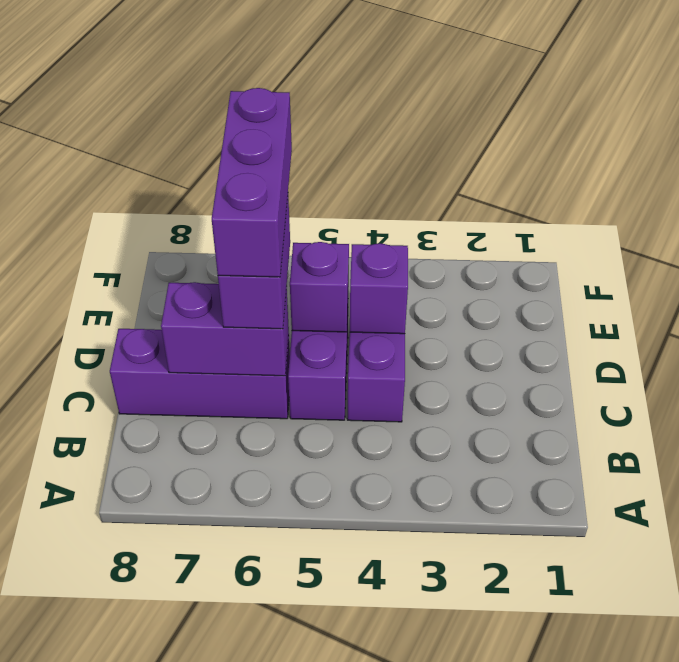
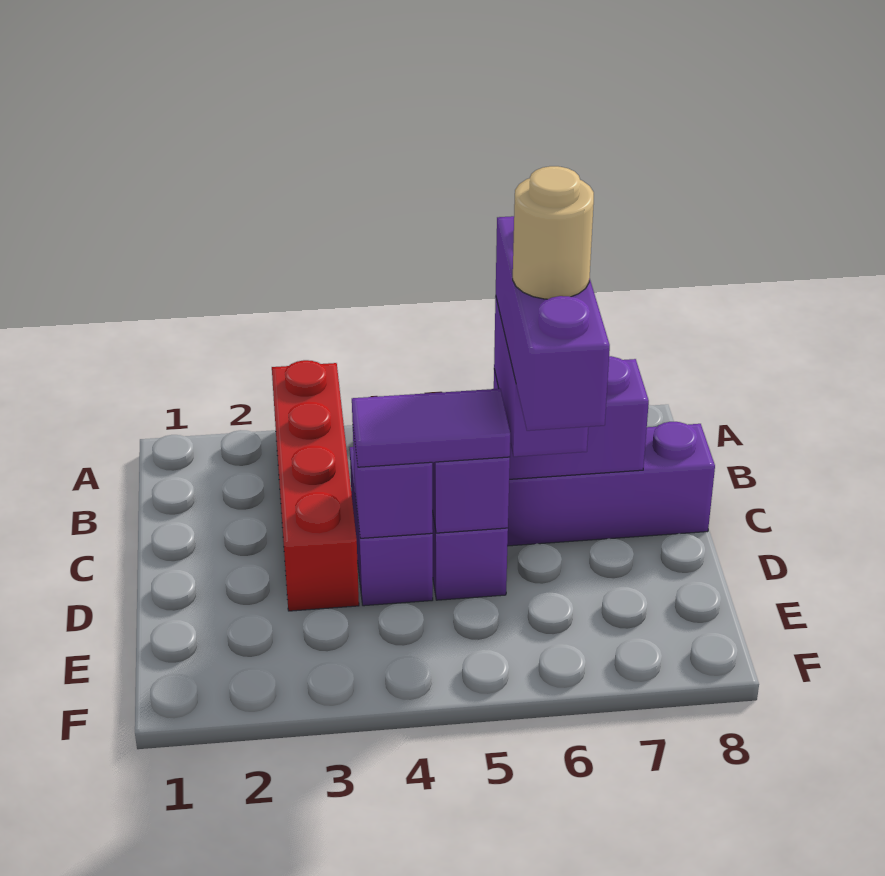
none -> red brick A3:D3 level 1
none -> purple tile D4:D5 level 3
none -> tan round brick D6 level 5

